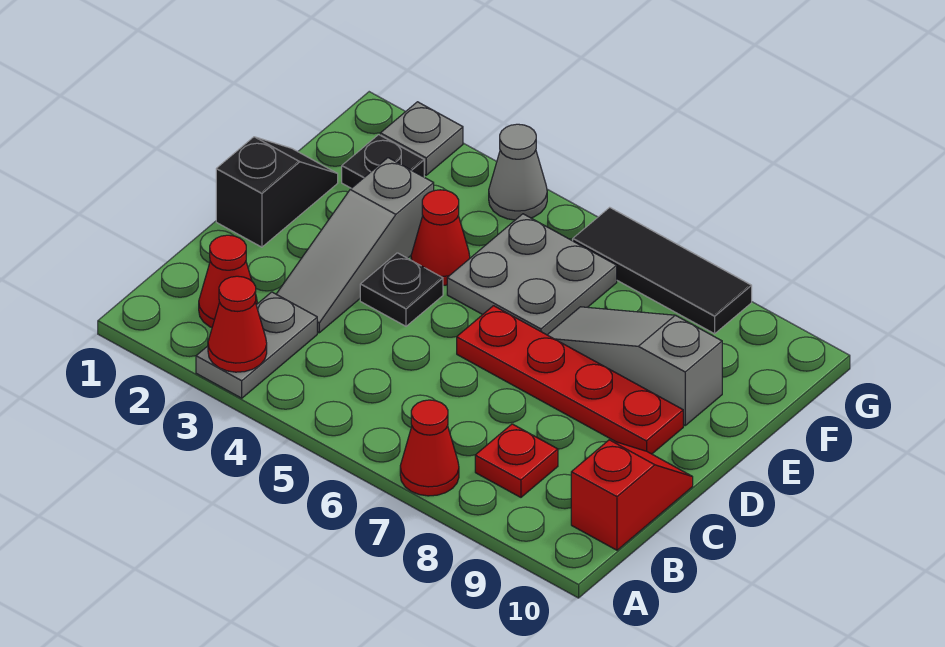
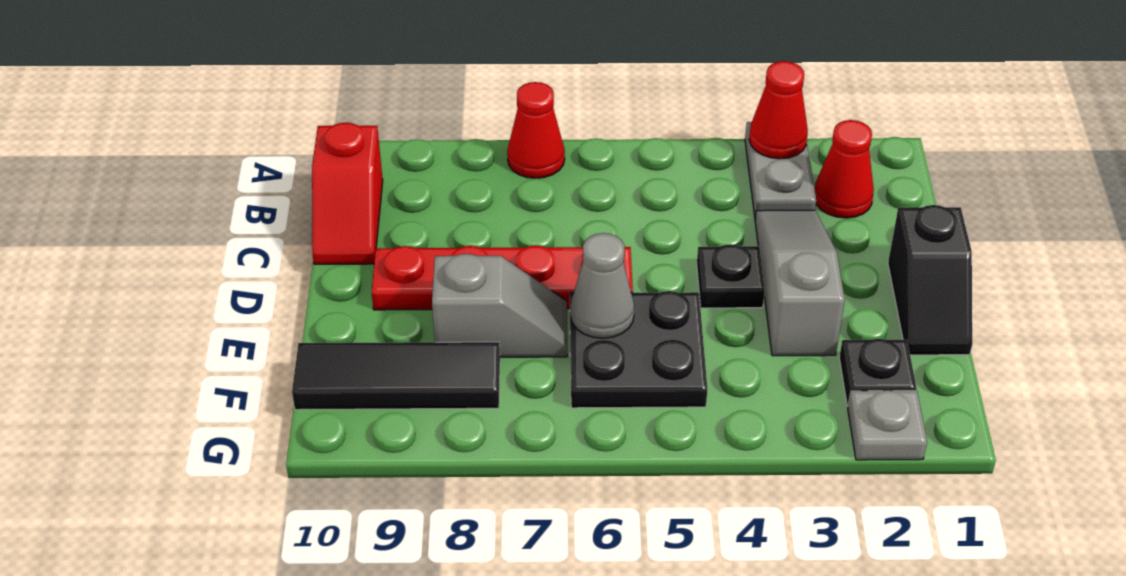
red plate B8 level 1 -> none
red cone E4 level 1 -> none
grey plate E5:F6 level 1 -> black plate E5:F6 level 1
grey slope E7:E9 level 1 top 9 -> grey slope E7:E8 level 1 top 8
grey cone G4 level 1 -> grey cone E6 level 2
black tile G6:G8 level 1 -> black tile F8:F10 level 1

